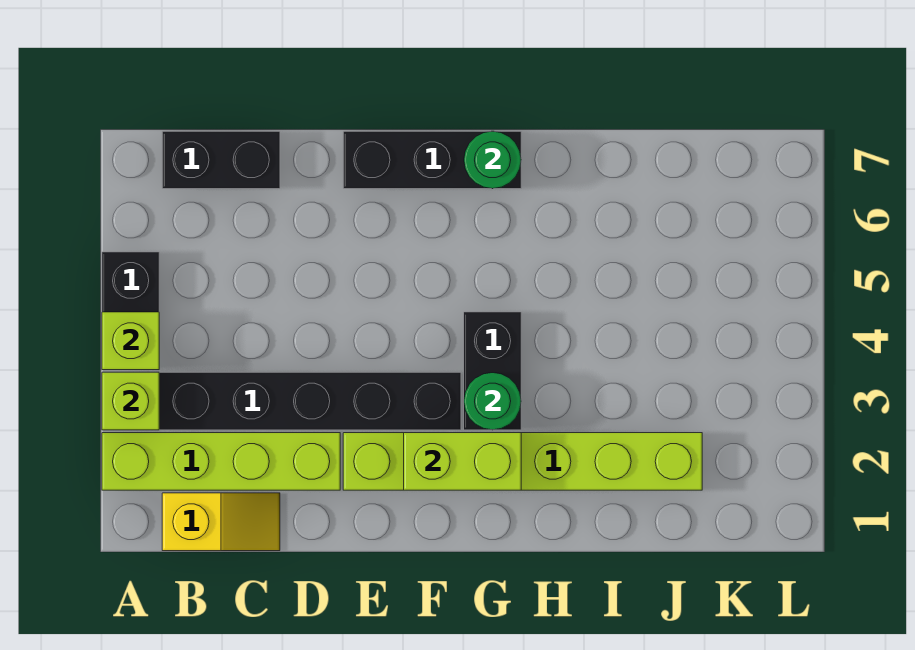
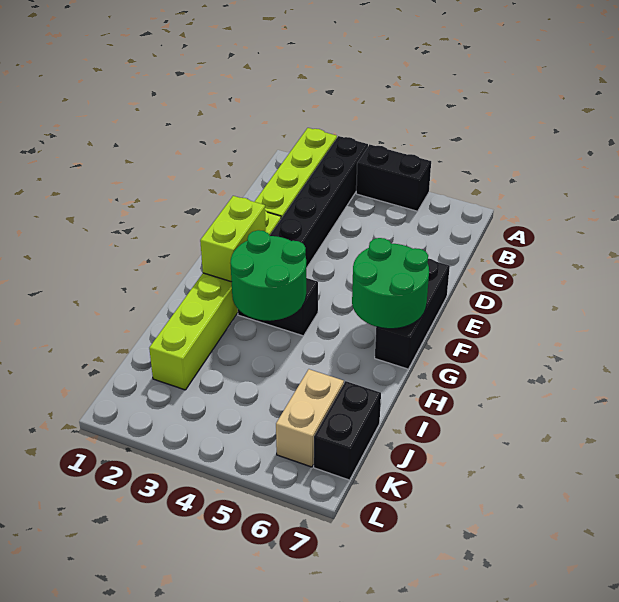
lime brick A3 level 2 -> none
lime brick A4 level 2 -> none
yellow slope B1:C1 level 1 top B -> none
black brick B7:C7 level 1 -> black brick J7:K7 level 1
green round brick G3 level 2 -> green round brick G3:H4 level 2
green round brick G7 level 2 -> green round brick F6:G7 level 2
none -> tan brick J6:K6 level 1

